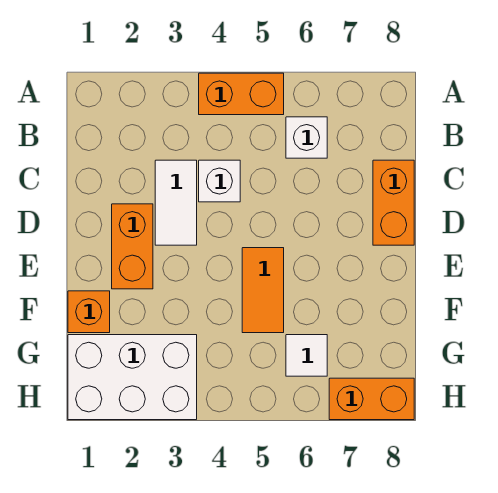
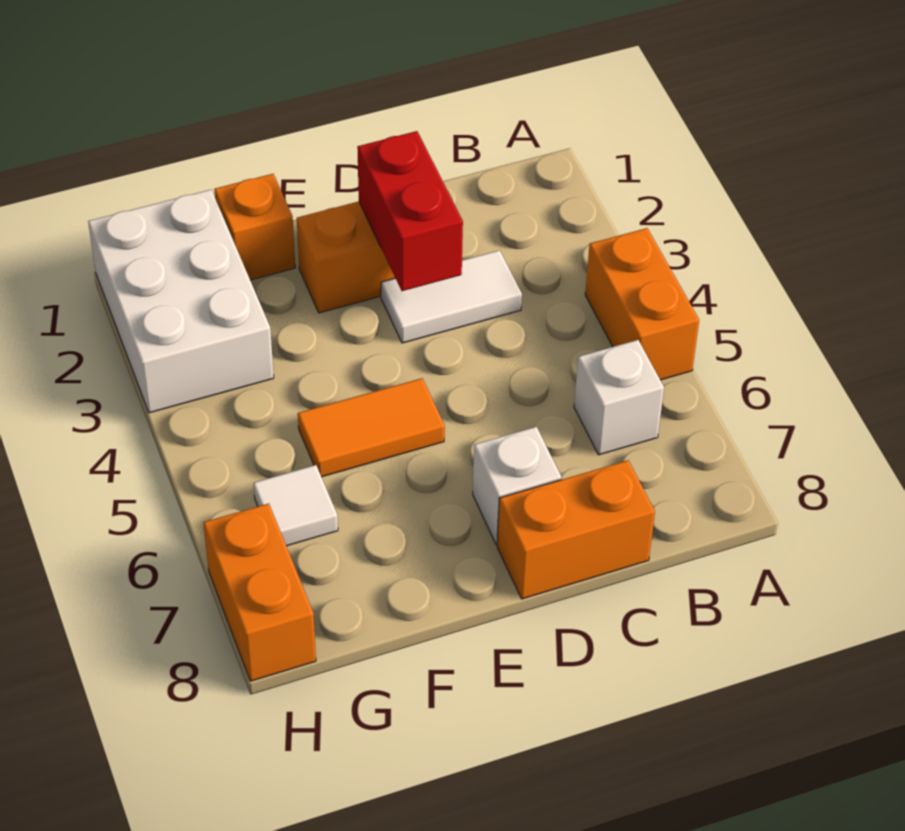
white brick C4 level 1 -> white brick D7 level 1
none -> red brick D2:D3 level 2

